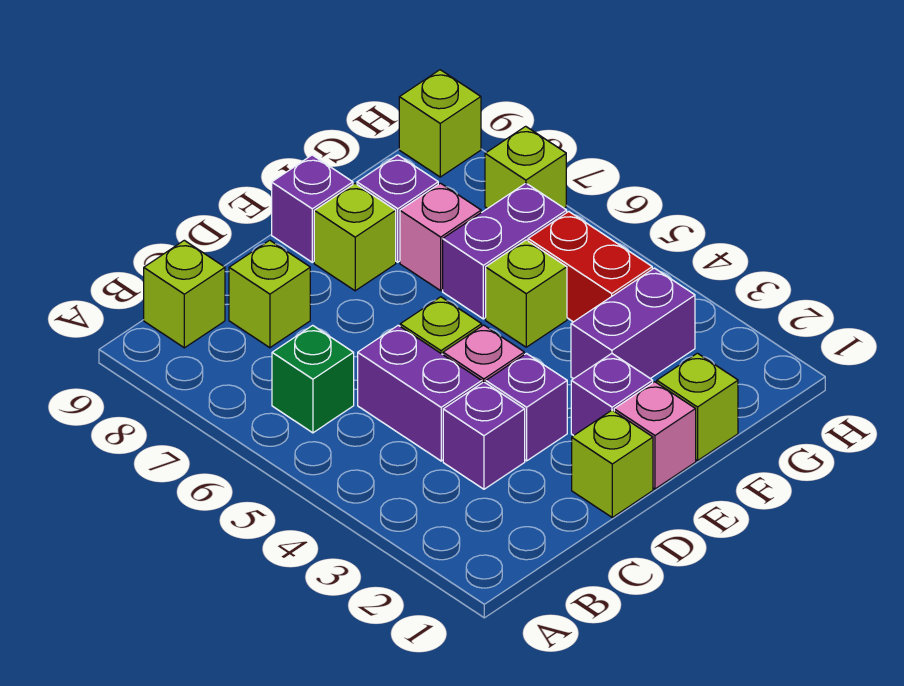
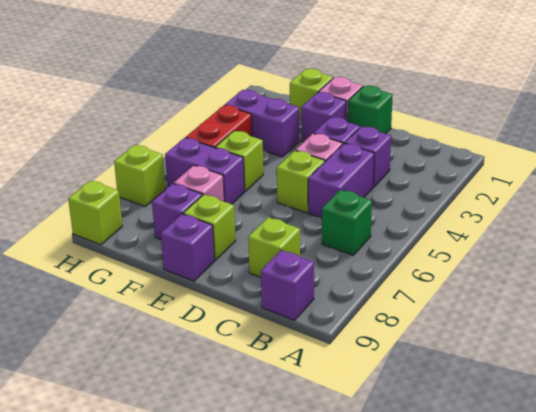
lime brick B9 level 1 -> purple brick B9 level 1
lime brick D1 level 1 -> green brick D1 level 1

